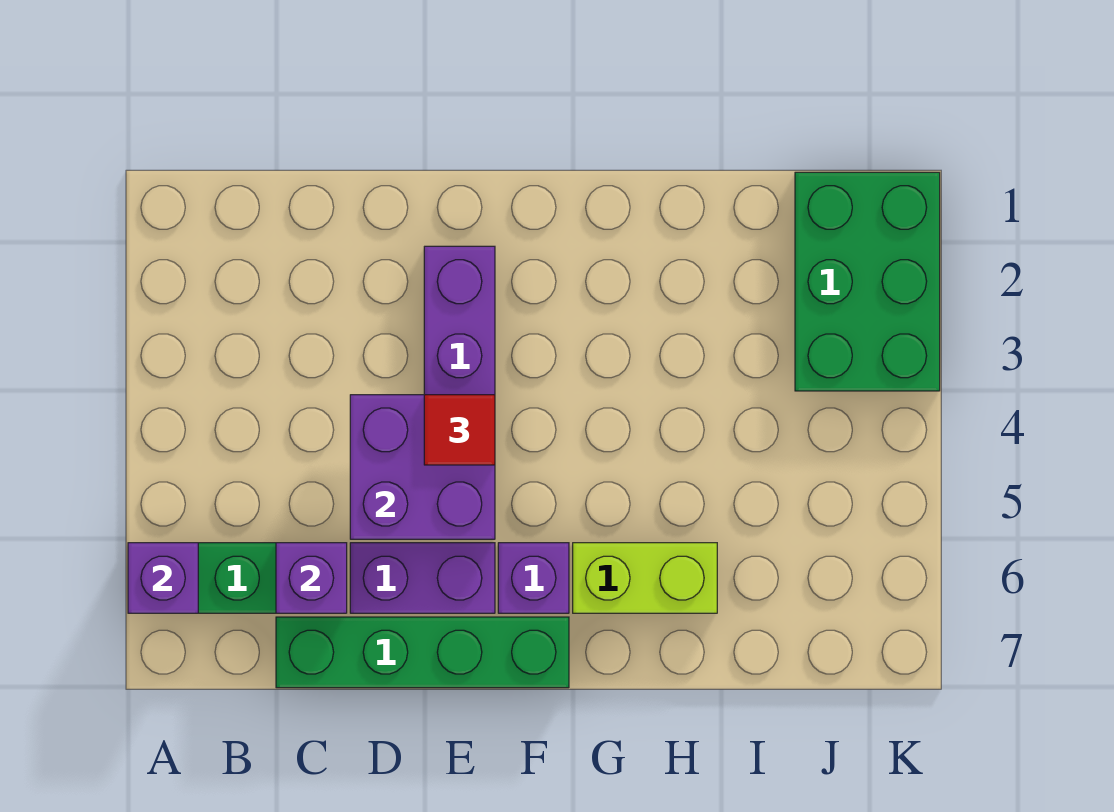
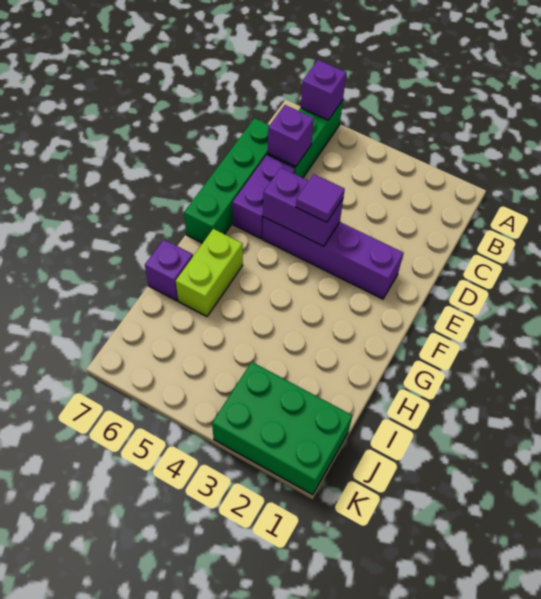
purple brick D4:E5 level 2 -> purple brick E4:E5 level 2
red tile E4 level 3 -> purple tile E4 level 3
purple brick F6 level 1 -> purple brick H7 level 1

